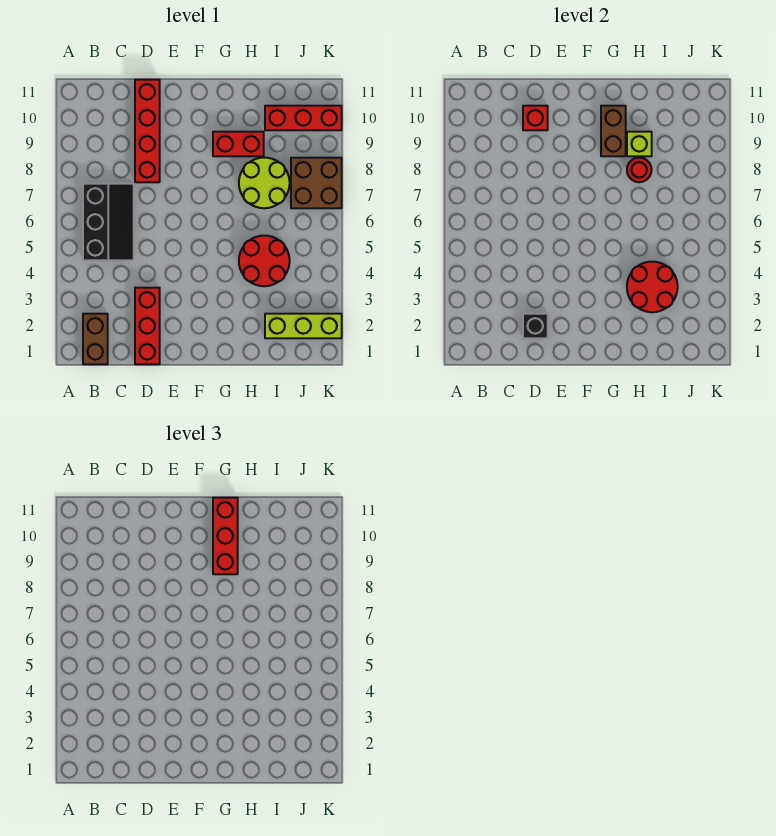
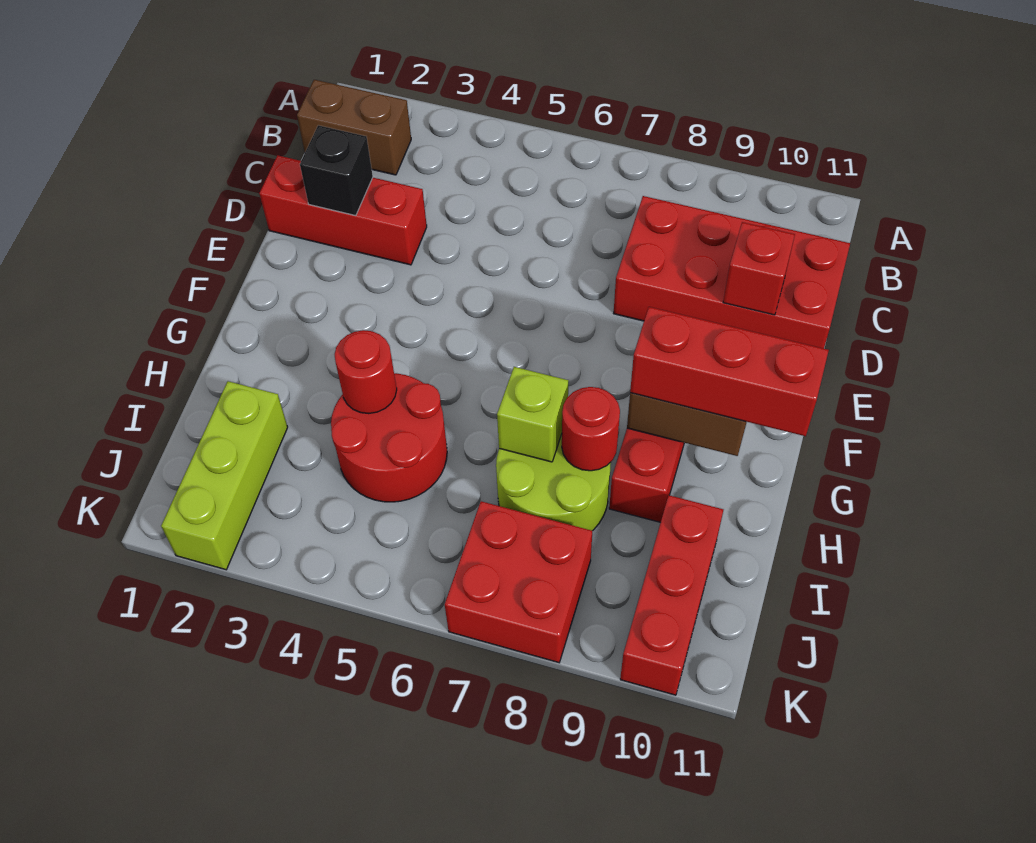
black slope B5:C7 level 1 top B -> none
red brick D8:D11 level 1 -> red brick C8:D11 level 1
red round brick H3:I4 level 2 -> red round brick H4 level 2
lime brick H9 level 2 -> lime brick H7 level 2
brown brick J7:K8 level 1 -> red brick J7:K8 level 1

